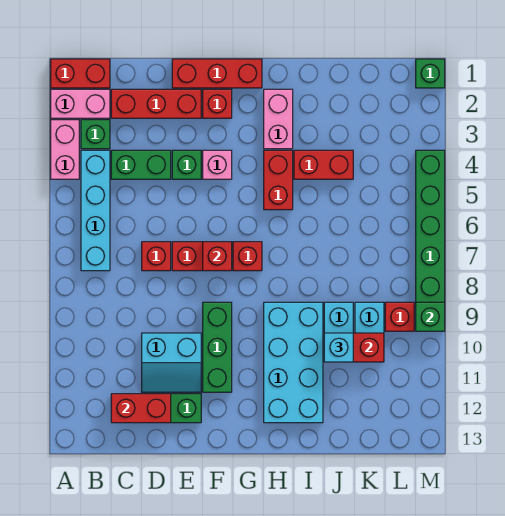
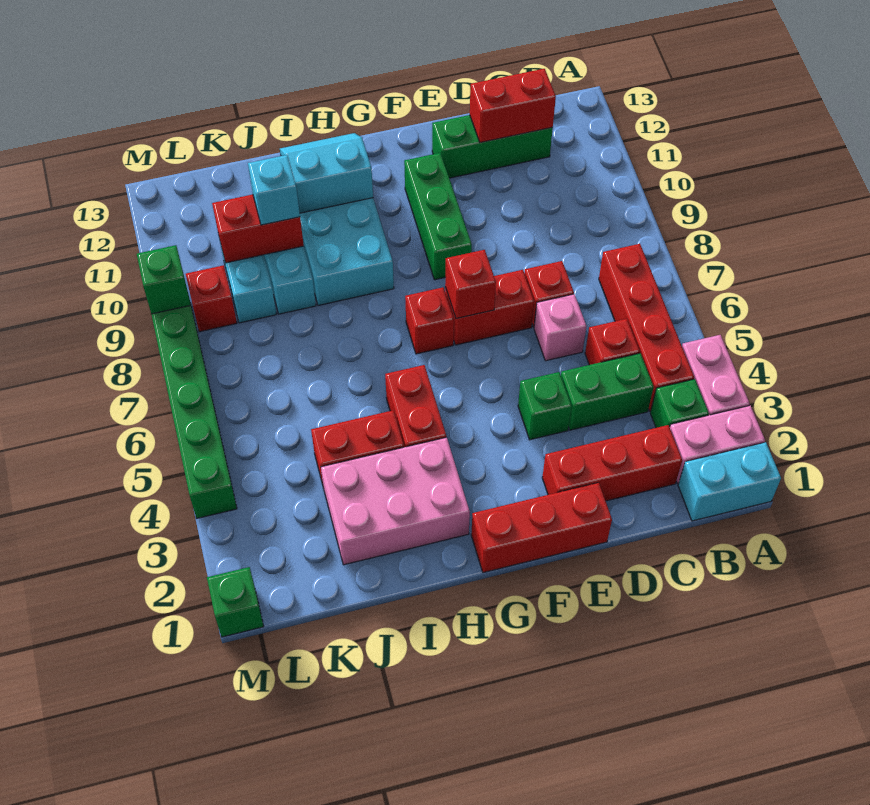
red brick A1:B1 level 1 -> cyan brick A1:B1 level 1
cyan brick B4:B7 level 1 -> red brick B4:B7 level 1
cyan slope D10:E11 level 1 top 10 -> cyan slope H11:I12 level 2 top 11
red brick F2 level 1 -> red brick C5 level 1
pink brick F4 level 1 -> pink brick D6 level 1
pink brick H2:H3 level 1 -> pink brick H2:J3 level 1

